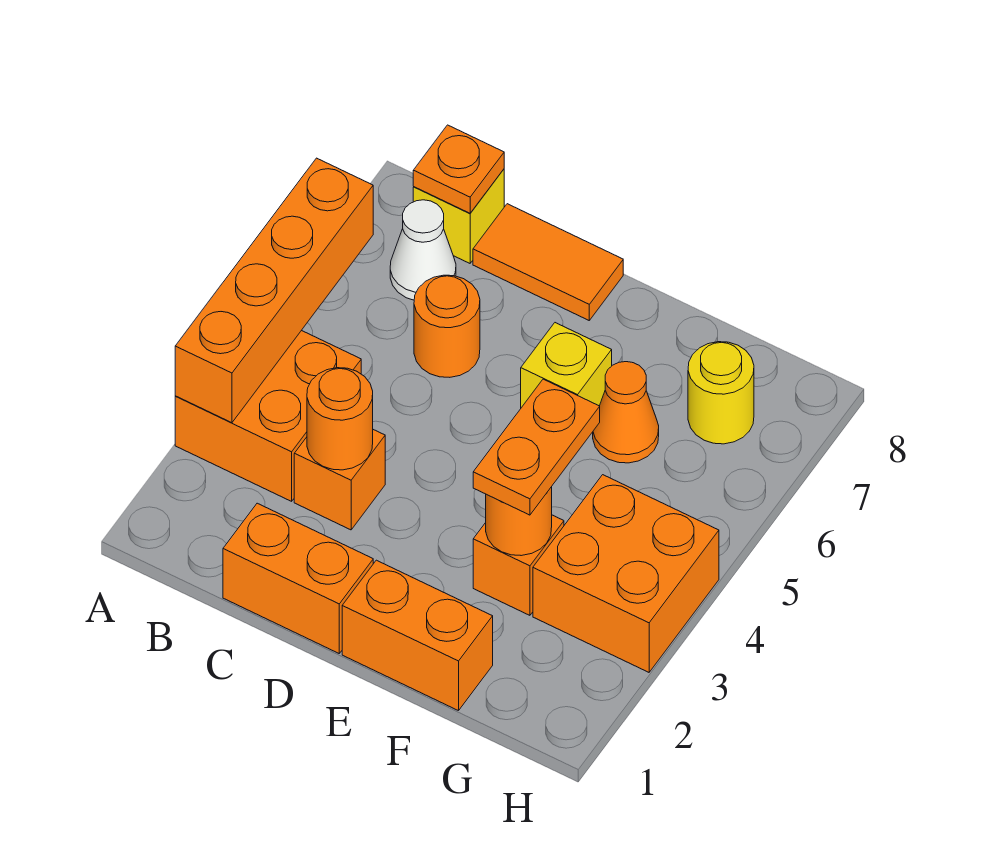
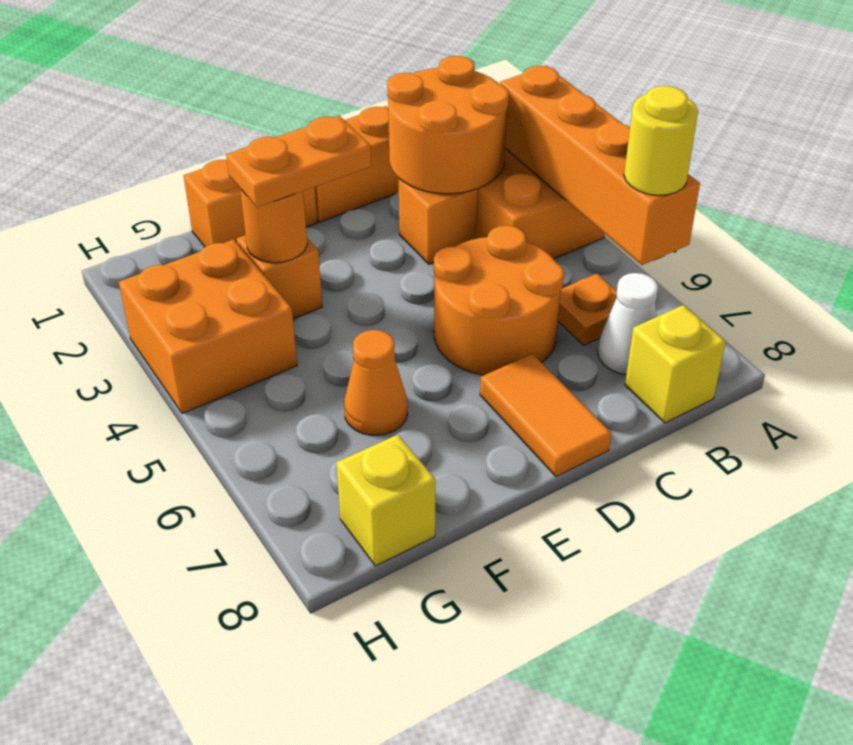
orange plate B8 level 2 -> orange plate B6 level 1
orange round brick C3 level 2 -> orange round brick B2:C3 level 2
orange round brick C6 level 1 -> orange round brick C5:D6 level 1
orange tile C8:D8 level 1 -> orange tile D7:D8 level 1
yellow brick E6 level 1 -> yellow brick G8 level 1
orange plate F3:F4 level 3 -> orange plate E3:F3 level 3
yellow round brick G7 level 1 -> yellow round brick A6 level 3

